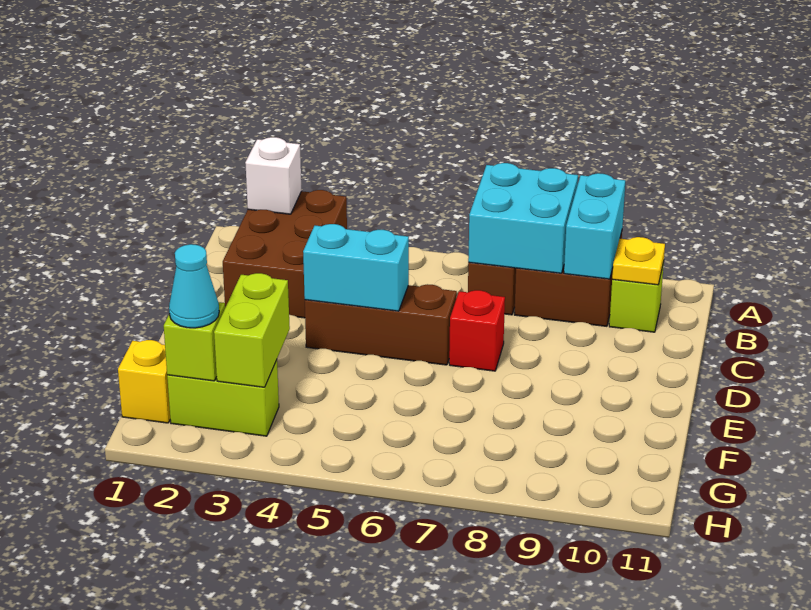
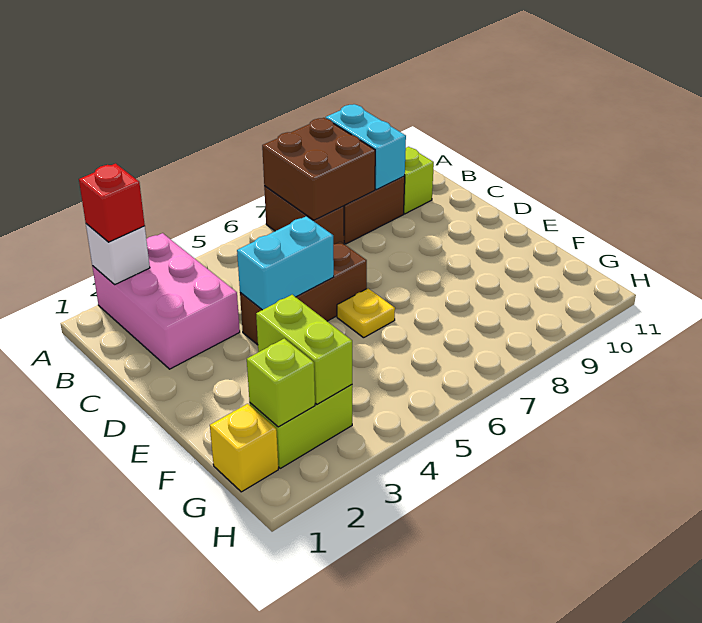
brown brick A2:C3 level 1 -> pink brick A2:C3 level 1
cyan brick A7:B8 level 2 -> brown brick A7:B8 level 2
yellow plate B10 level 2 -> yellow plate E6 level 1
red brick D7 level 1 -> red brick A2 level 3
cyan cone G2 level 3 -> none

